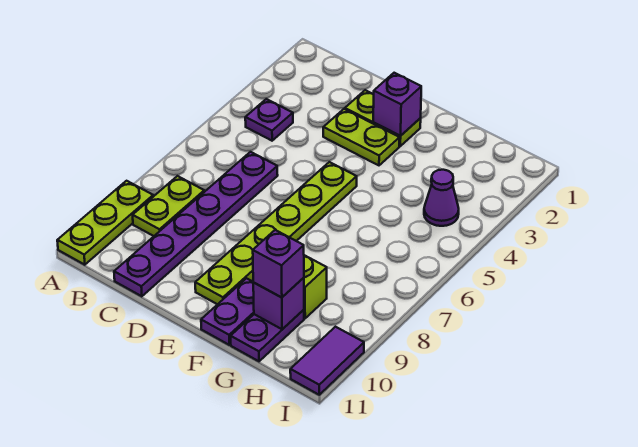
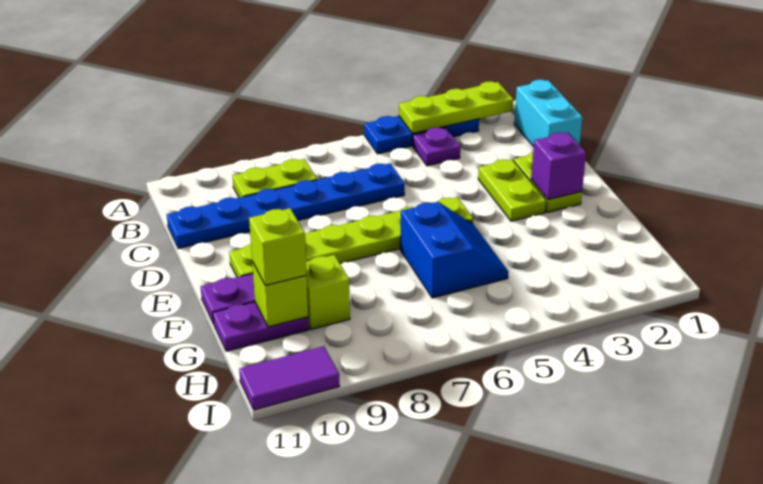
none -> blue plate A3:A5 level 1
lime plate A9:A11 level 1 -> lime plate A2:A4 level 2
none -> cyan brick B1:C1 level 1
purple plate C6:C11 level 1 -> blue plate C6:C11 level 1
none -> blue slope F5:G6 level 1 top 6
purple brick G10 level 2 -> lime brick G10 level 2
purple brick G10 level 3 -> lime brick G10 level 3
purple cone H4 level 1 -> none

